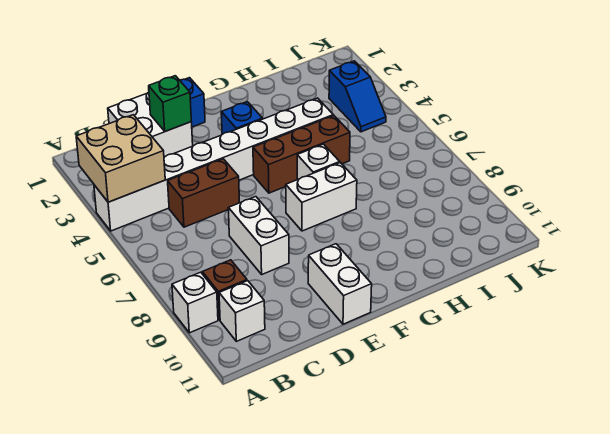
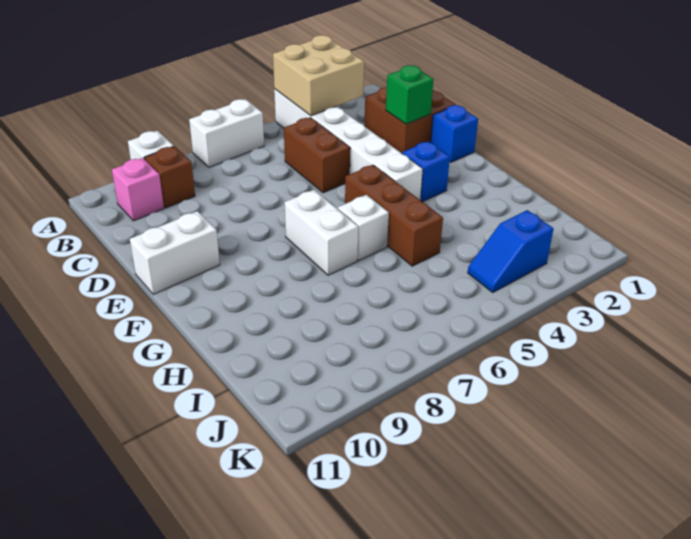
white brick A4:H4 level 1 -> white brick A4:F4 level 1
white brick B10 level 1 -> pink brick B10 level 1
white brick C1:D2 level 1 -> brown brick C1:D2 level 1
white brick D7:D8 level 1 -> white brick A6:A7 level 1

